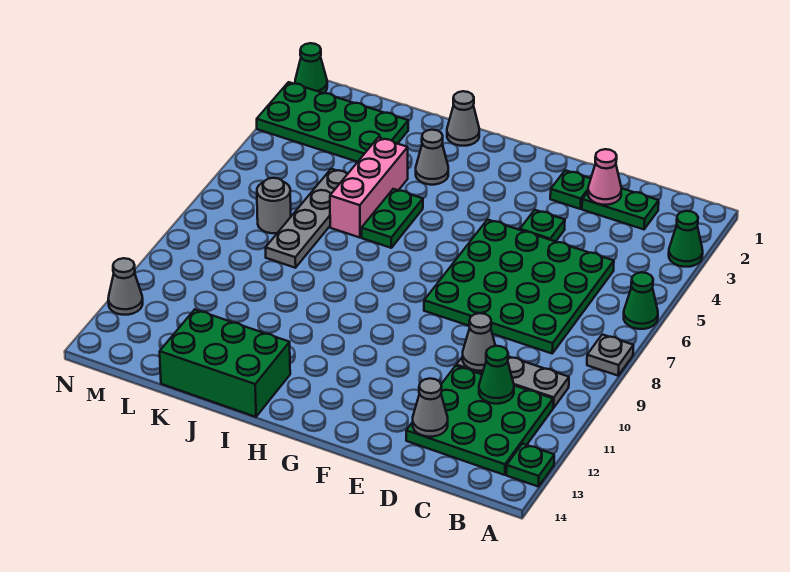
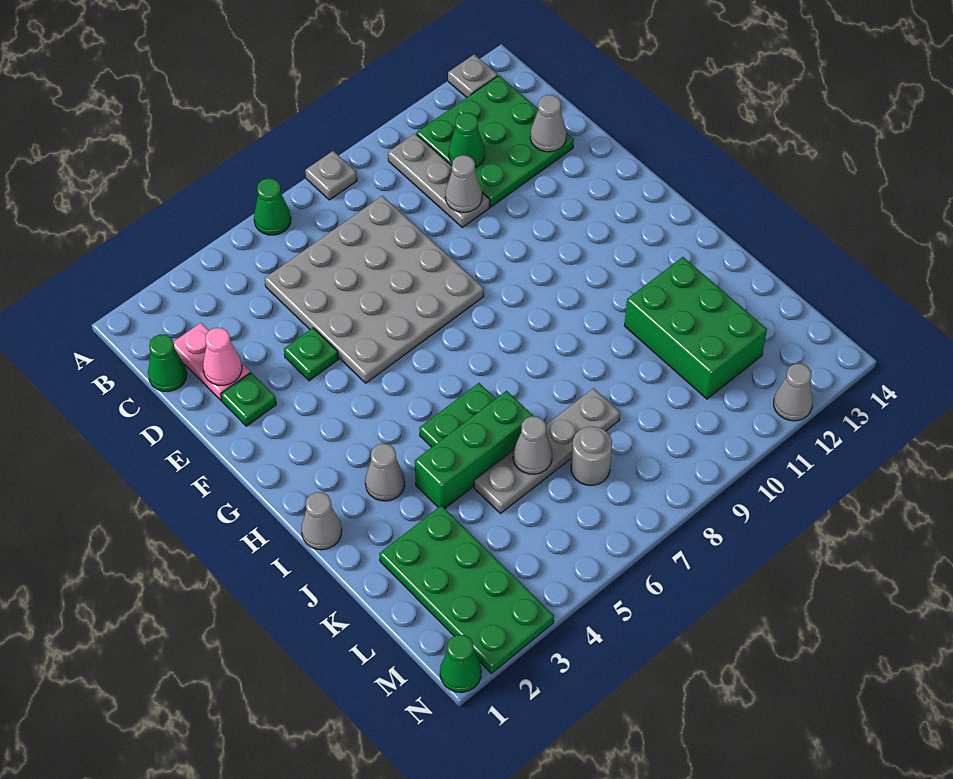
green cone A3 level 1 -> green cone C1 level 1
green plate A13 level 1 -> grey plate A13 level 1
green plate C2:D2 level 1 -> pink plate C2:D2 level 1
green plate C5:F8 level 1 -> grey plate C5:F8 level 1
green brick I13:K14 level 1 -> green brick J11:L12 level 1
pink brick J4:J6 level 1 -> green brick J4:J6 level 1
none -> grey cone K6 level 2

